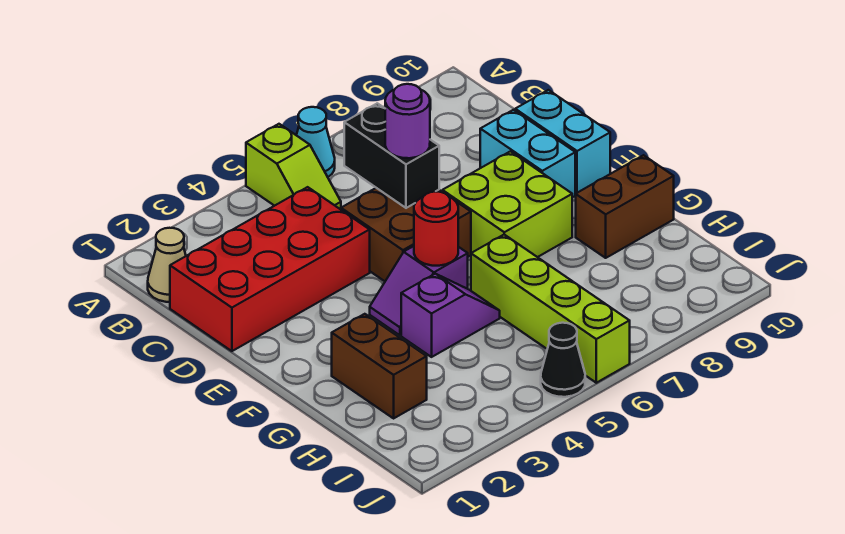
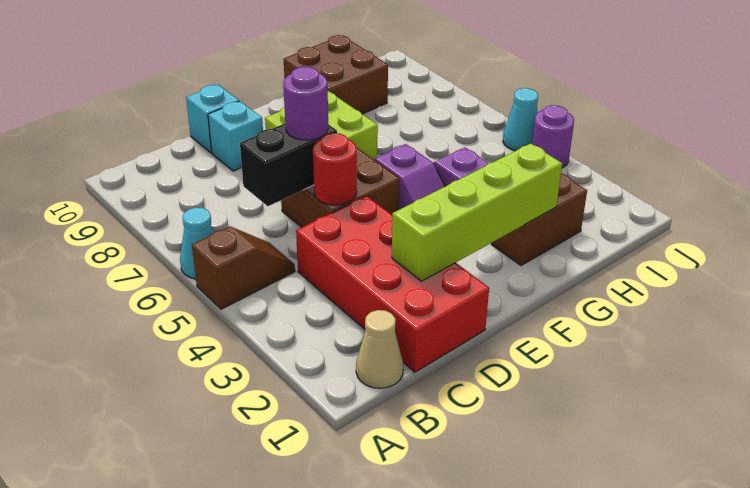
lime slope A5:B5 level 1 top A -> brown slope A5:B5 level 1 top A
cyan brick D9:E9 level 1 -> cyan brick D9 level 1
cyan brick D10:E10 level 1 -> cyan brick D10 level 1
red round brick F5 level 2 -> red round brick D5 level 2
lime brick G6:J6 level 1 -> lime brick D2:G2 level 2
brown brick G9:G10 level 1 -> brown brick G9:H10 level 1
none -> purple round brick J4 level 1
black cone J5 level 1 -> cyan cone J5 level 1

